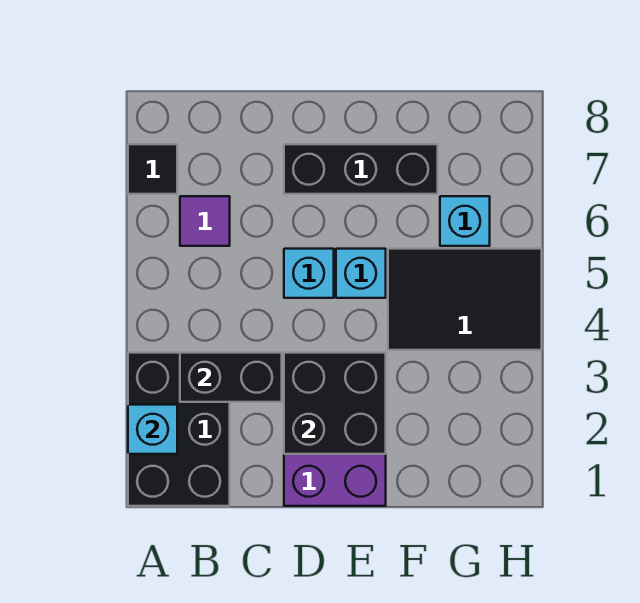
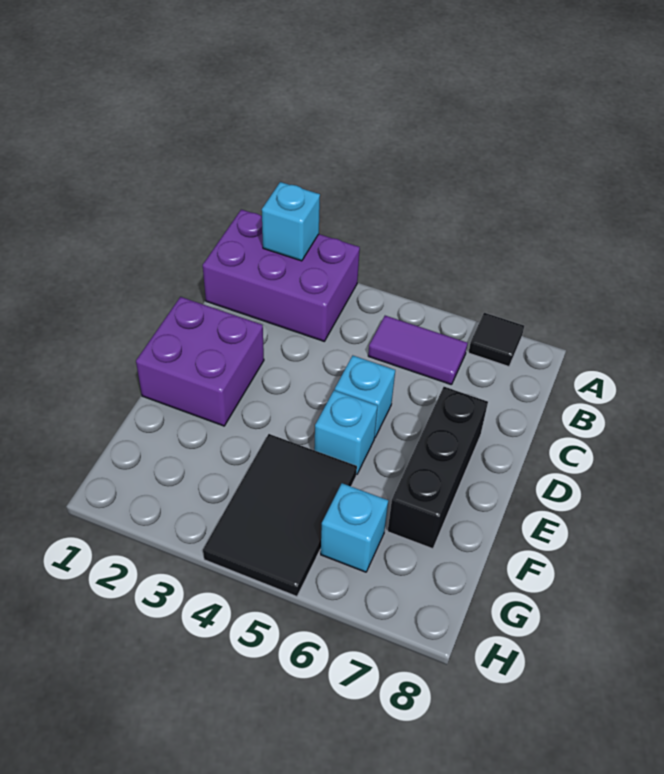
black brick A1:B3 level 1 -> purple brick A1:B3 level 1
black brick B3:C3 level 2 -> none
purple tile B6 level 1 -> purple tile B5:B6 level 1
black brick D2:E3 level 2 -> none

